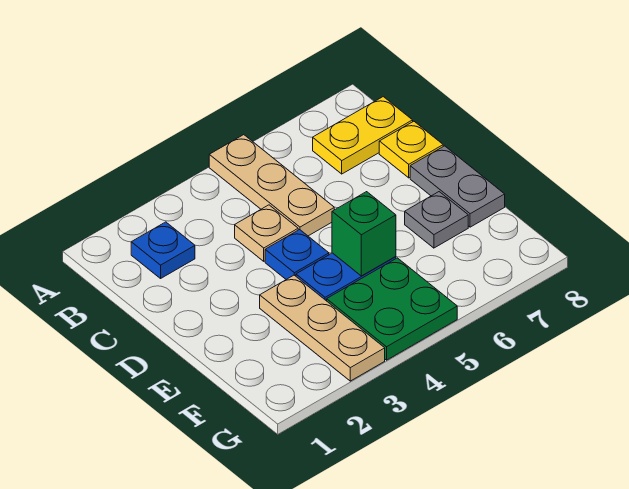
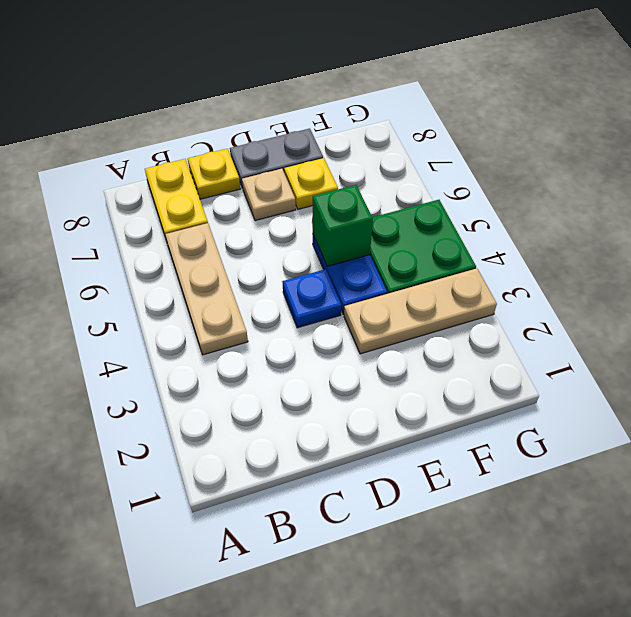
tan plate A5:C5 level 1 -> tan plate B4:B6 level 1
blue plate B2 level 1 -> none
tan plate C4 level 1 -> tan plate D7 level 1
grey plate E7 level 1 -> yellow plate E7 level 1

